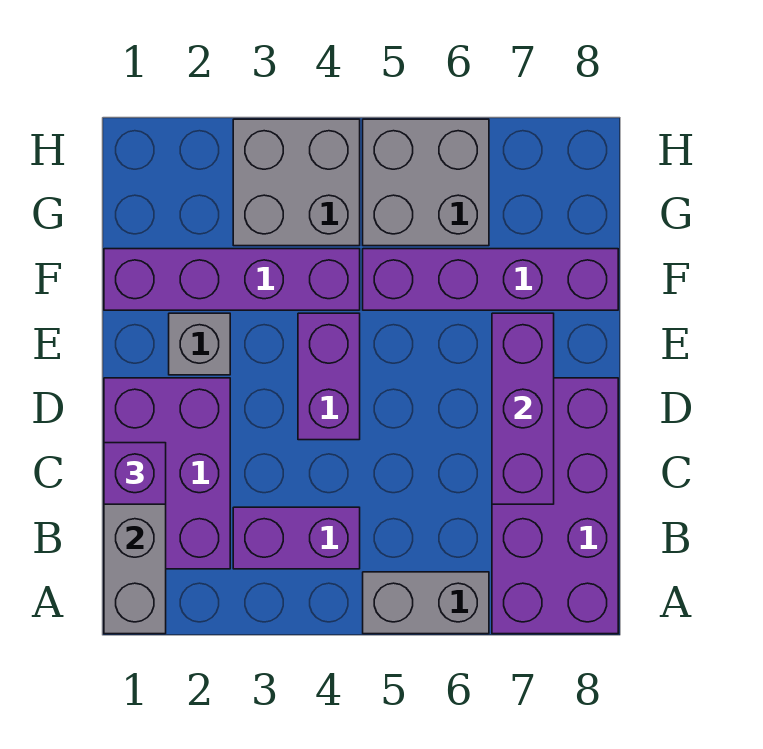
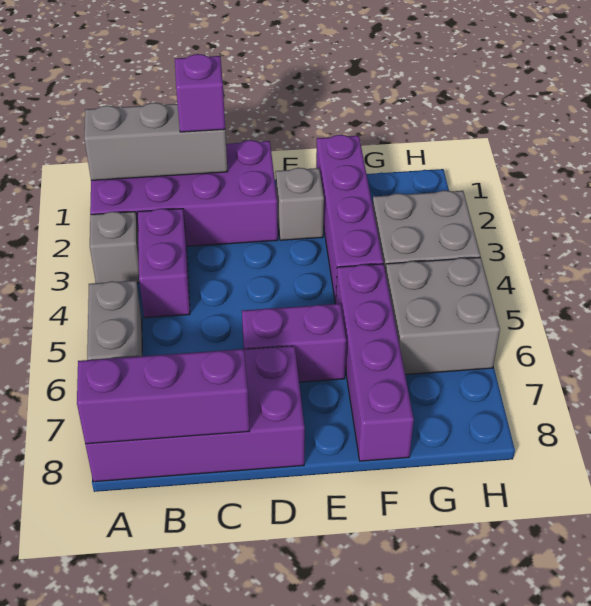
none -> grey brick A3 level 1
purple brick B1:D2 level 1 -> purple brick A1:D2 level 1
purple brick C7:E7 level 2 -> purple brick A8:C8 level 2
purple brick D4:E4 level 1 -> purple brick D6:E6 level 1

